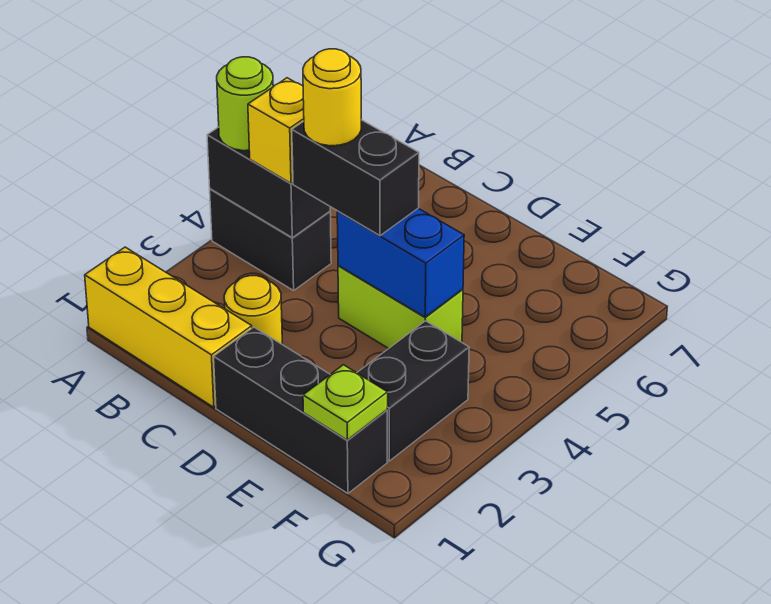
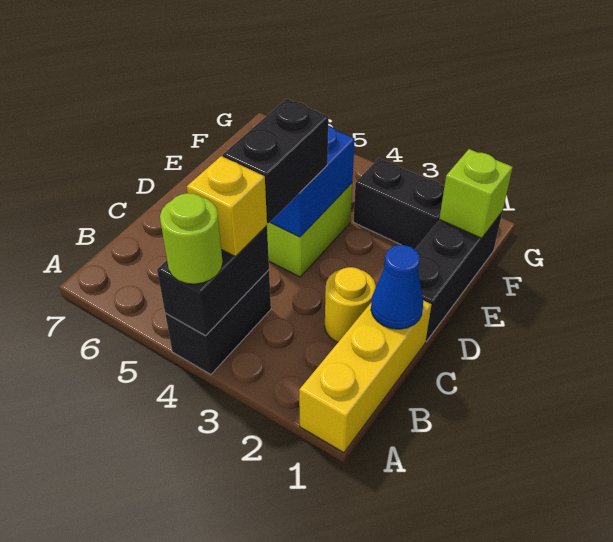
none -> blue cone C1 level 2
yellow round brick C4 level 4 -> none
lime plate F1 level 2 -> lime brick F1 level 2

